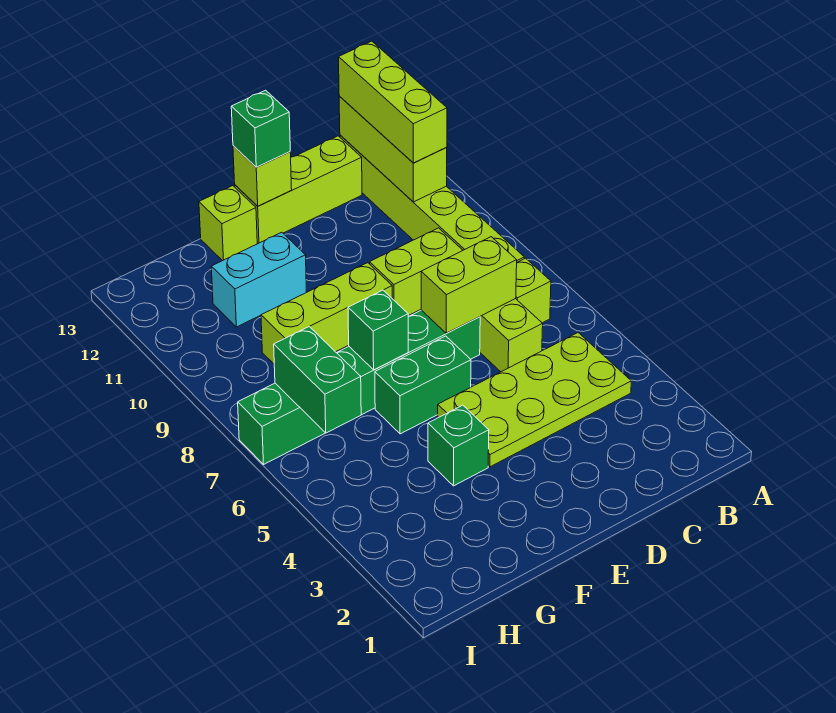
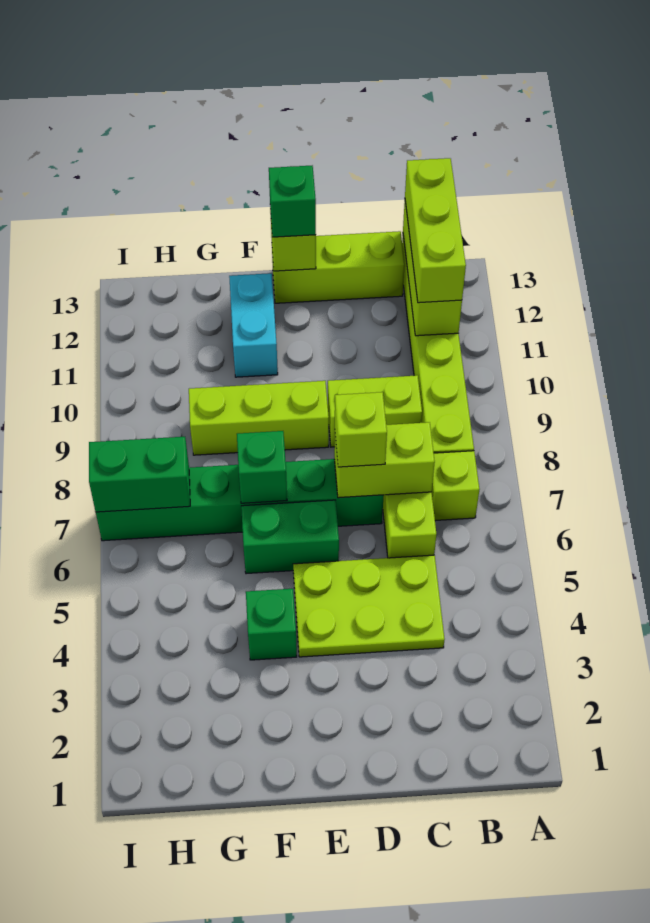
lime plate B4:E5 level 1 -> lime plate C4:E5 level 1
cyan brick F11:G11 level 1 -> cyan brick F11:F12 level 1
lime brick F13 level 1 -> lime brick D7 level 3
green brick H6:H7 level 2 -> green brick H7:I7 level 2

